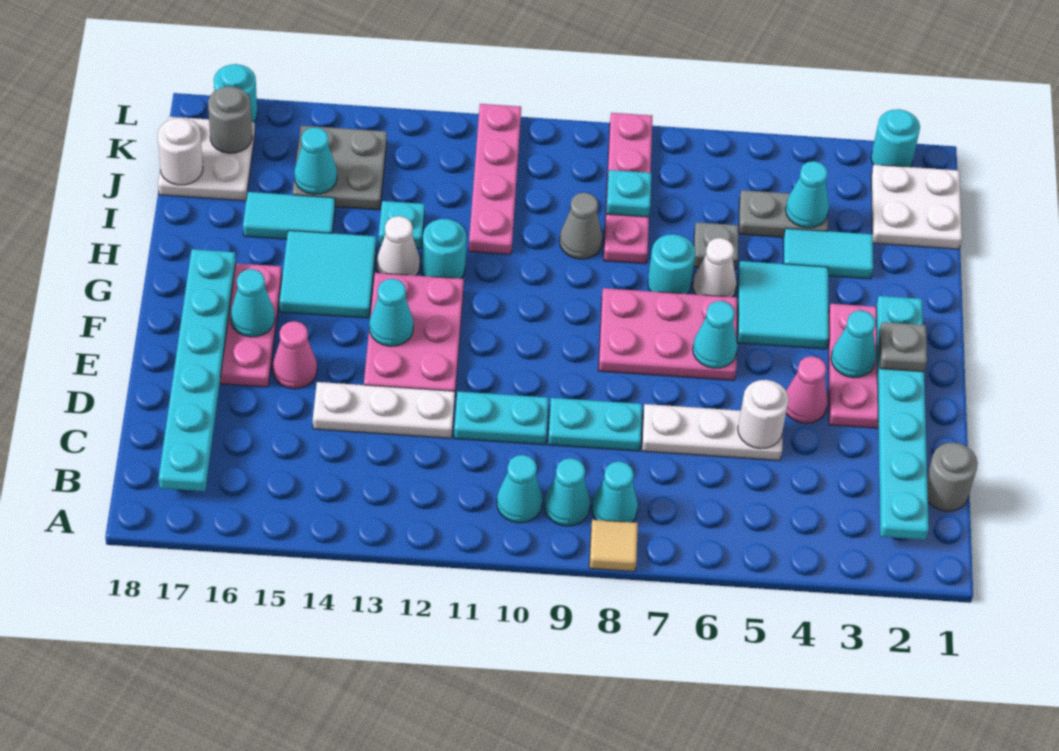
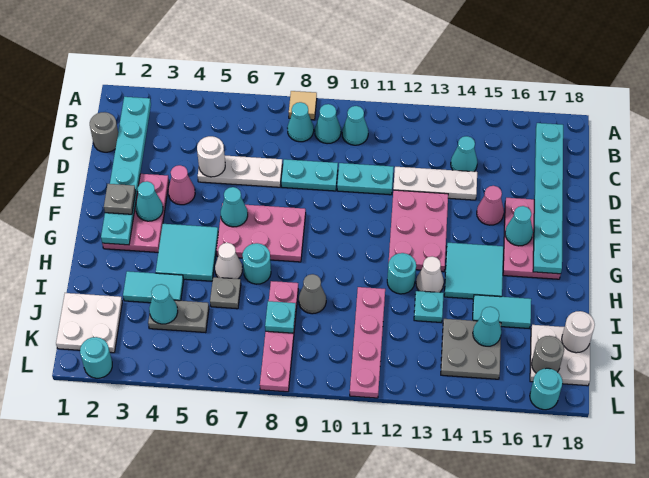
cyan cone F13 level 2 -> cyan cone C14 level 1

